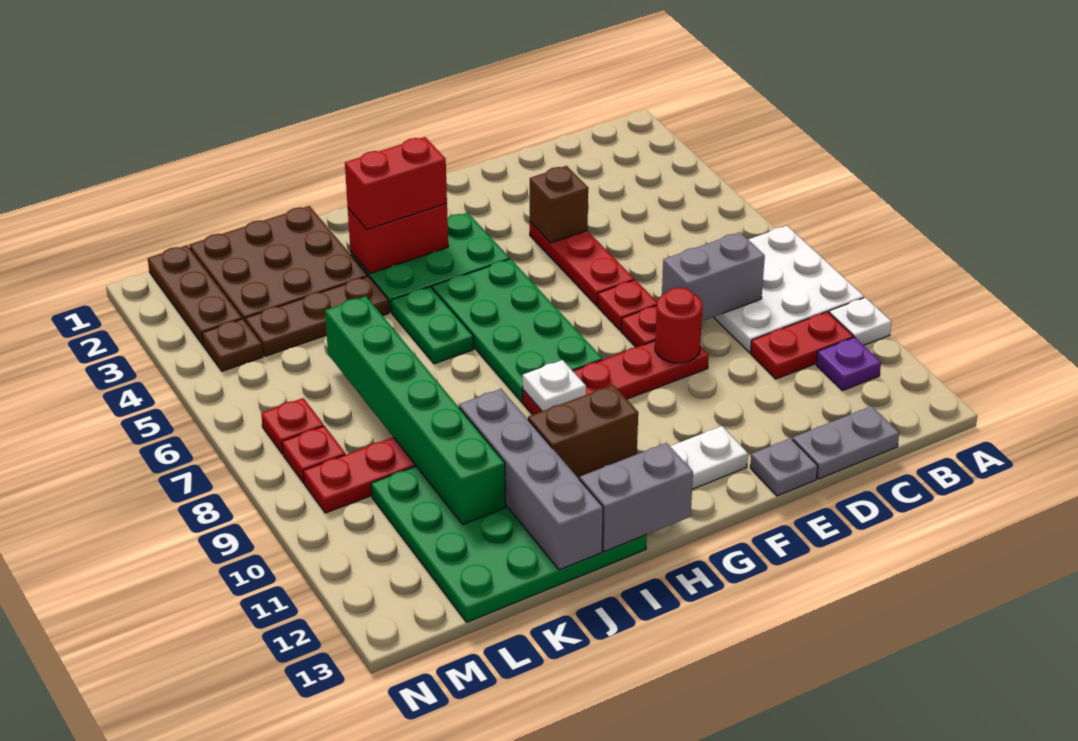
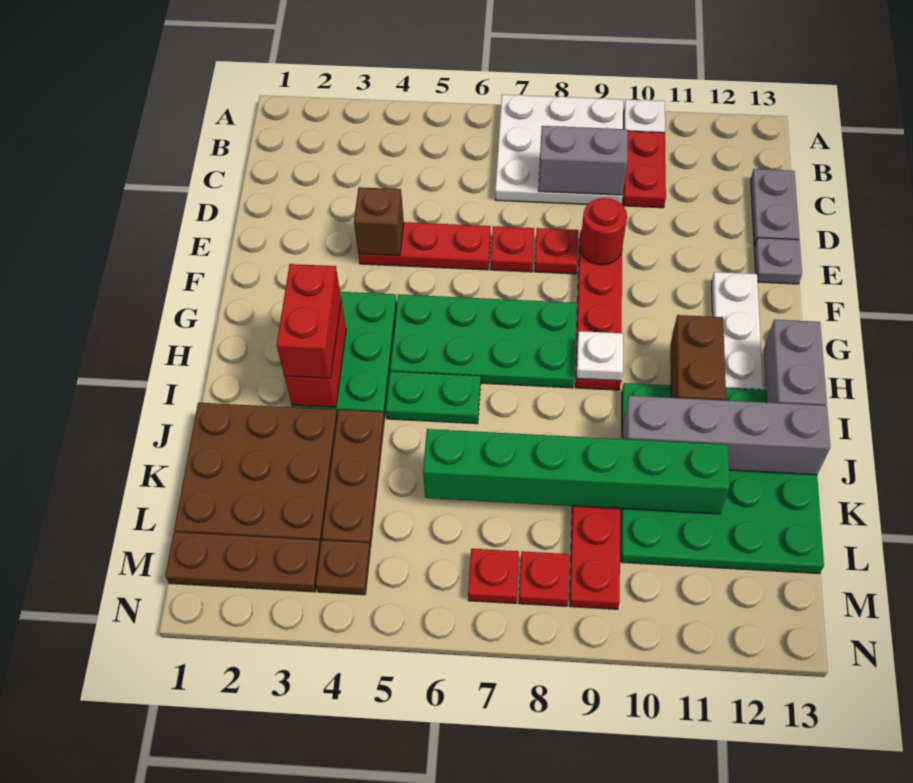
purple plate B11 level 1 -> none
grey brick C8:D8 level 2 -> grey brick C8:C9 level 2

